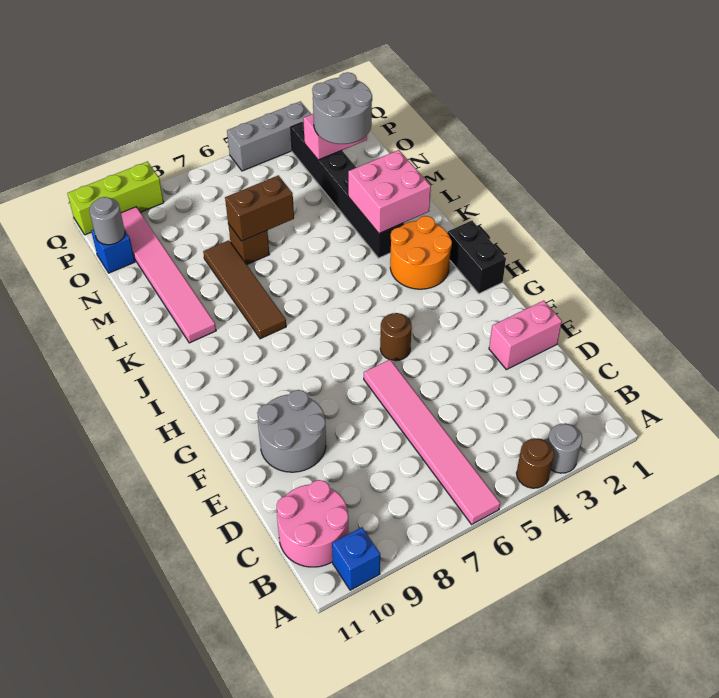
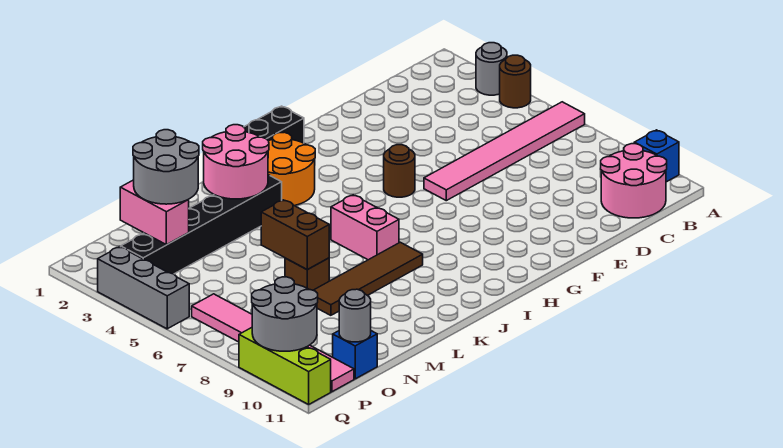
pink brick E1:E2 level 1 -> pink brick J6:J7 level 1
grey round brick E9:F10 level 1 -> grey round brick P9:Q10 level 2
pink brick K2:L3 level 2 -> pink round brick K2:L3 level 2
pink tile K10:P10 level 1 -> pink tile P6:P11 level 1

